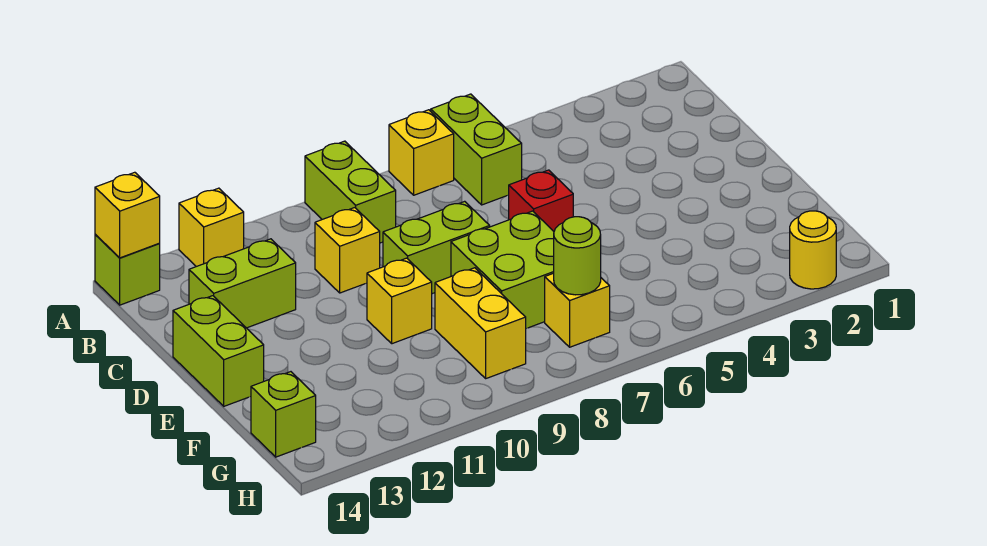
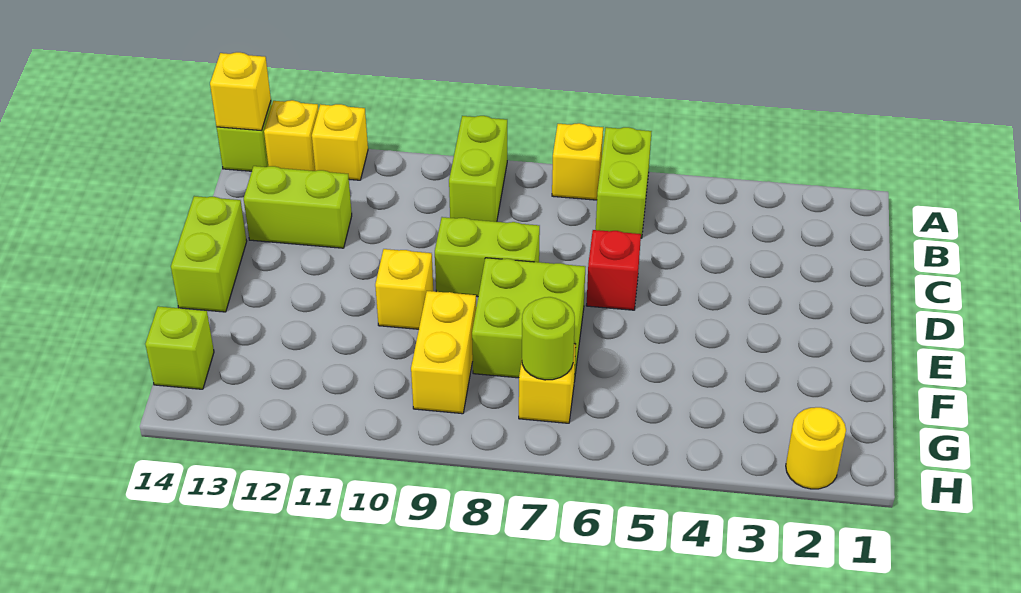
yellow brick C10 level 1 -> yellow brick A13 level 1

